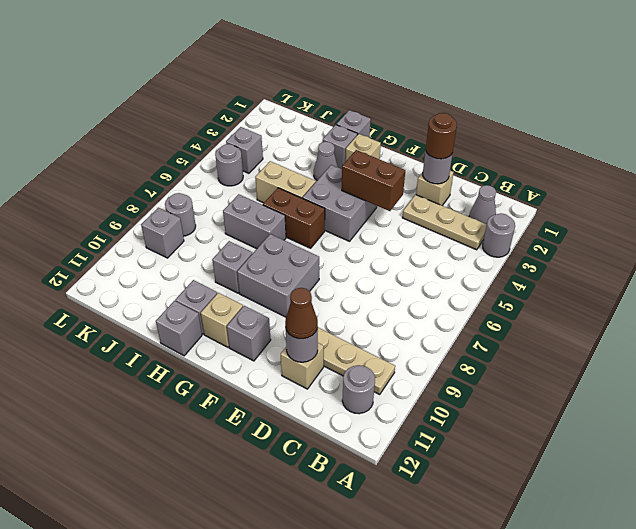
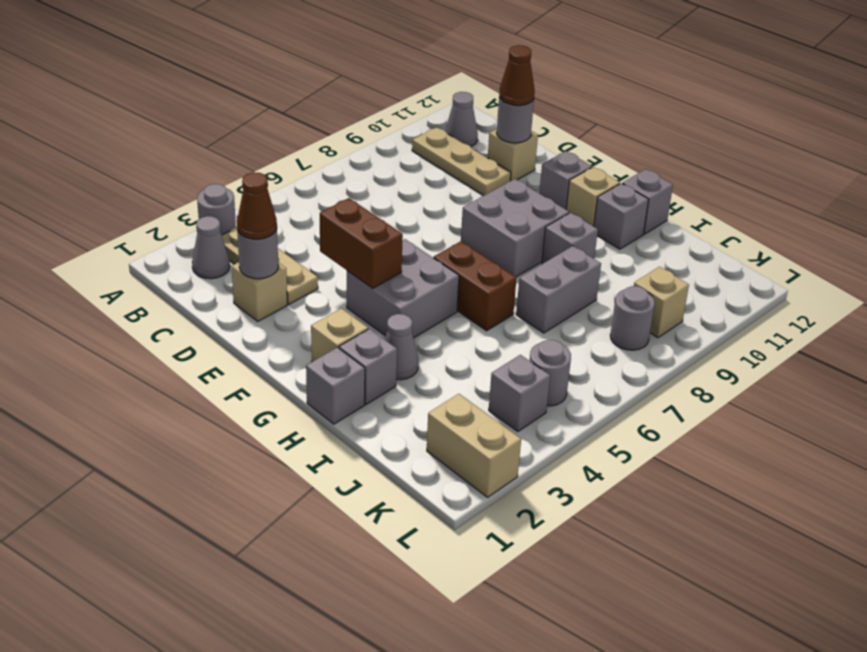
grey round brick B11 level 1 -> grey cone B11 level 1
brown round brick D2 level 3 -> brown cone D2 level 3
tan brick H5:I5 level 1 -> tan brick K2:L2 level 1
grey brick H7:I7 level 1 -> grey brick I7:I8 level 1
grey brick K9 level 1 -> tan brick K9 level 1

